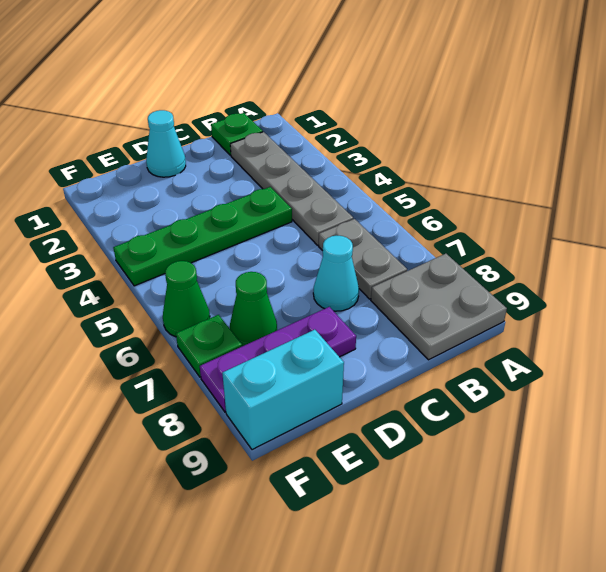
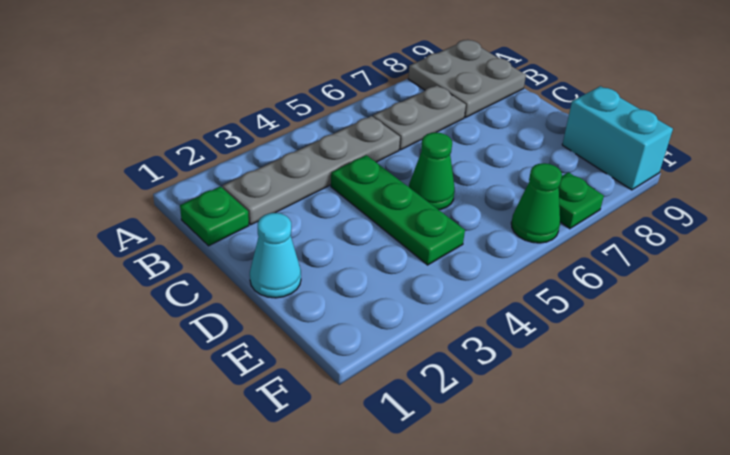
green plate C4:F4 level 1 -> green plate C4:E4 level 1
cyan cone C7 level 1 -> none
purple plate D8:F8 level 1 -> none
green cone E7 level 1 -> green cone D5 level 1

